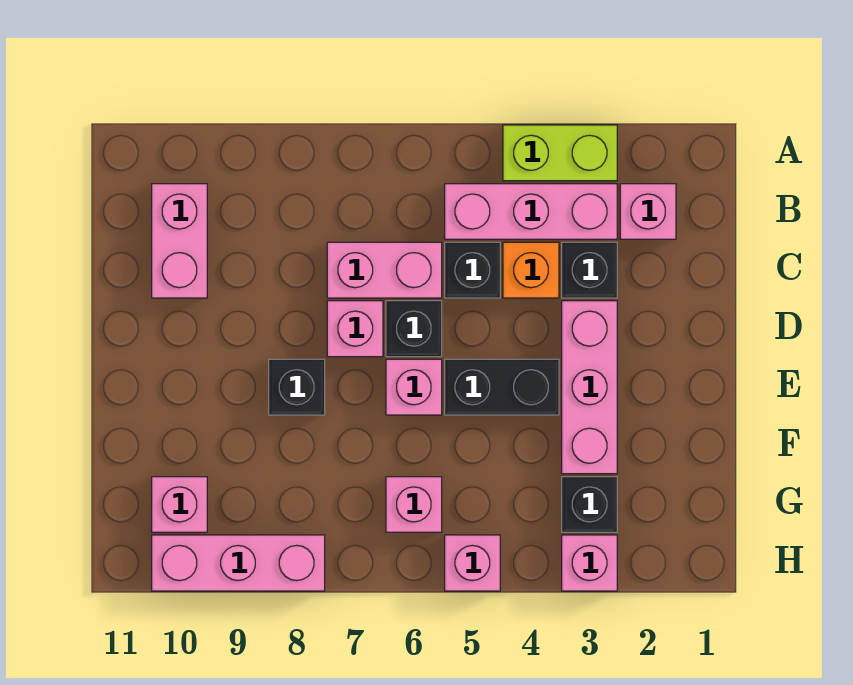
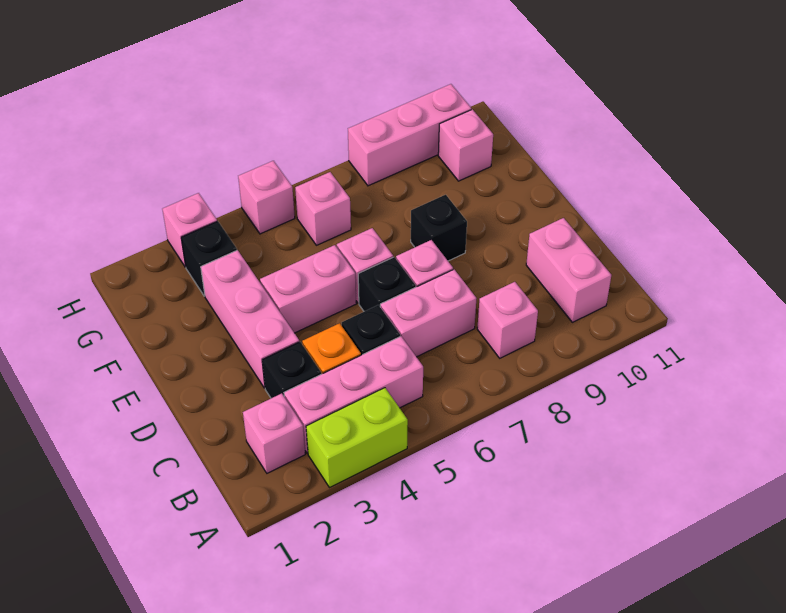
none -> pink brick B8 level 1
black brick E4:E5 level 1 -> pink brick E4:E5 level 1

